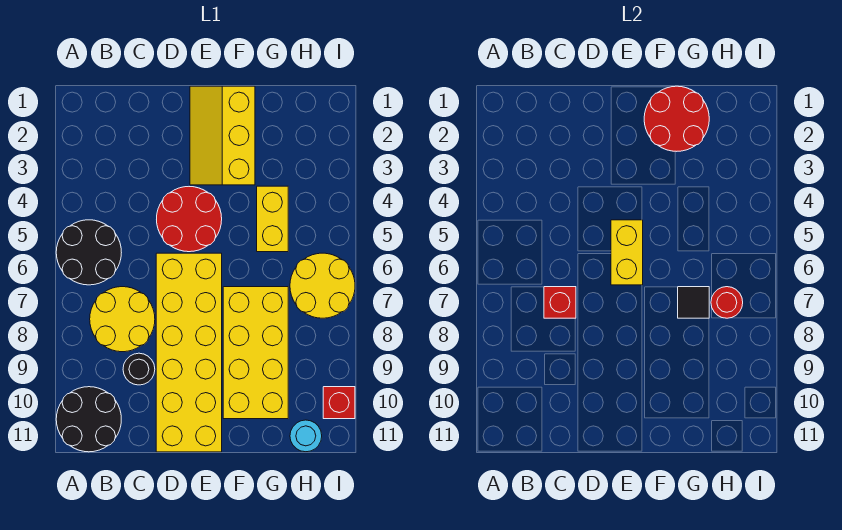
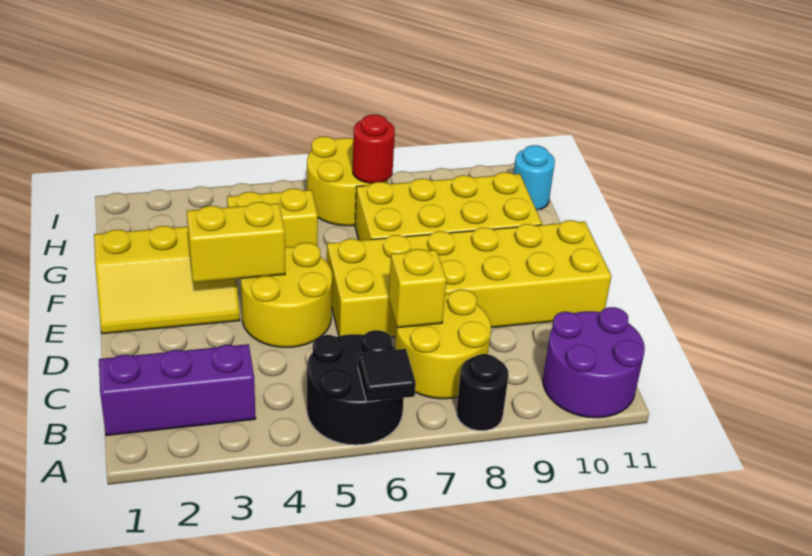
black round brick A10:B11 level 1 -> purple round brick A10:B11 level 1
none -> purple brick B1:B3 level 1
red brick C7 level 2 -> yellow brick C7 level 2
black round brick C9 level 1 -> black round brick A8 level 1
red round brick D4:E5 level 1 -> yellow round brick D4:E5 level 1
yellow brick E5:E6 level 2 -> yellow brick E3:E4 level 2
red round brick F1:G2 level 2 -> none
black tile G7 level 2 -> black tile A6 level 2
red brick I10 level 1 -> none

